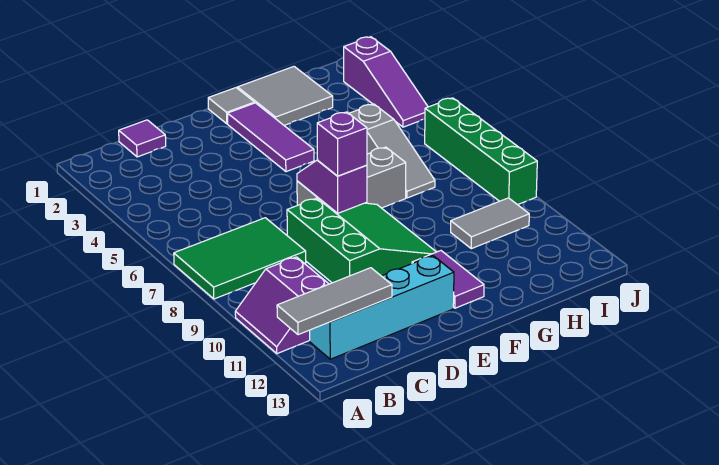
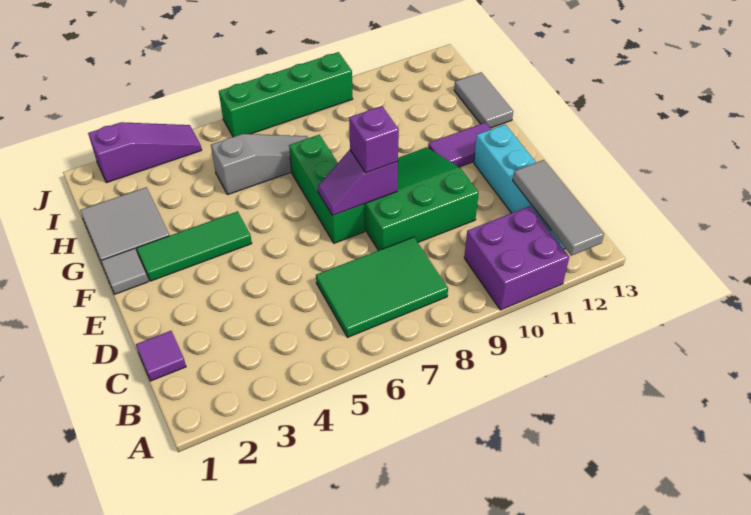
green tile A7:C8 level 1 -> green tile B6:C8 level 1
purple slope A10:B11 level 1 top B -> purple brick A10:B11 level 1
grey brick E7:G7 level 1 -> green brick E7:G7 level 1
purple tile F2:F4 level 1 -> green tile F2:F4 level 1
grey tile H10:I10 level 1 -> grey tile G13:H13 level 1

